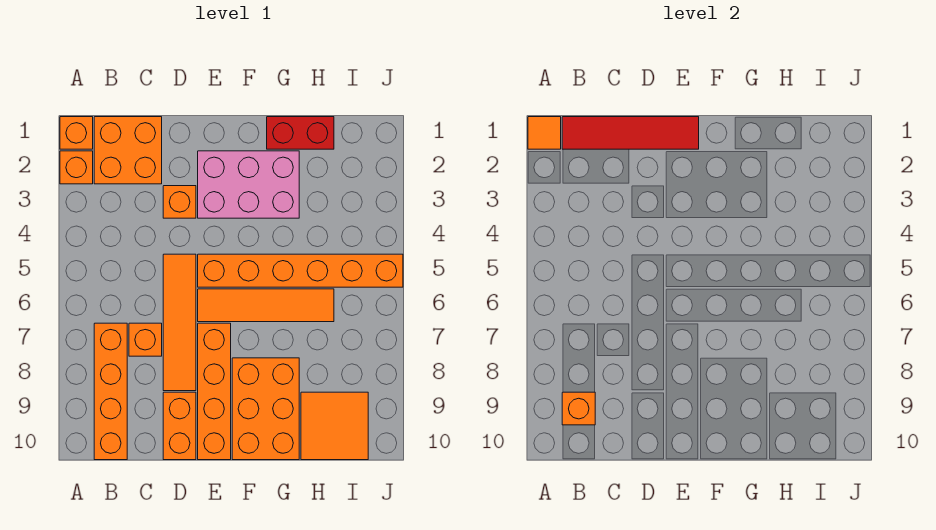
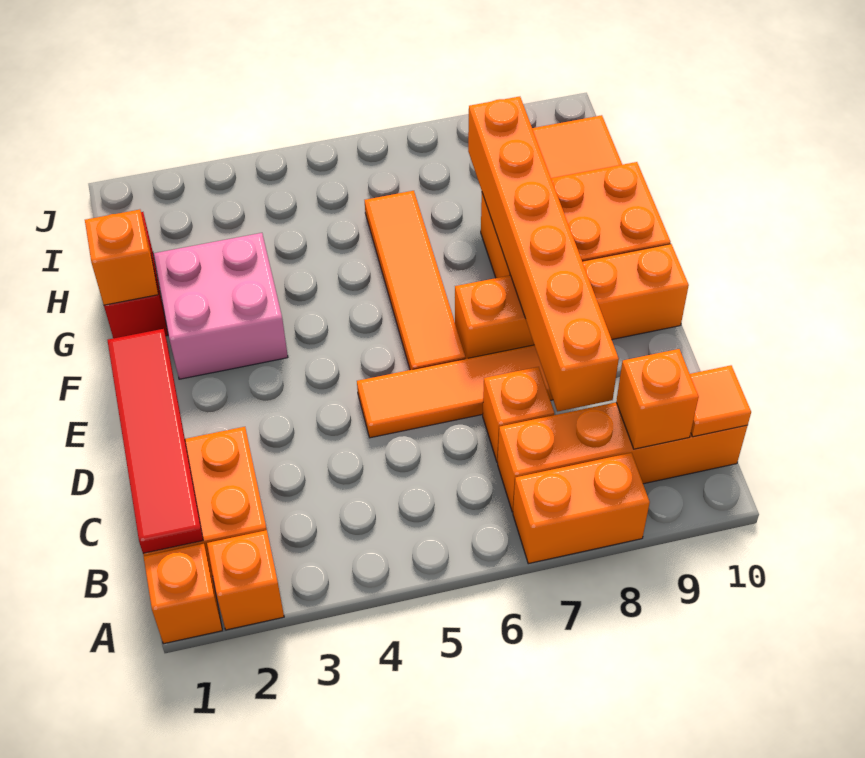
orange tile A1 level 2 -> orange tile B10 level 2
orange brick D3 level 1 -> orange brick G1 level 2
orange brick D9:D10 level 1 -> orange brick A7:A8 level 1
pink brick E2:G3 level 1 -> pink brick F2:G3 level 1
orange brick E5:J5 level 1 -> orange brick C8:H8 level 2

